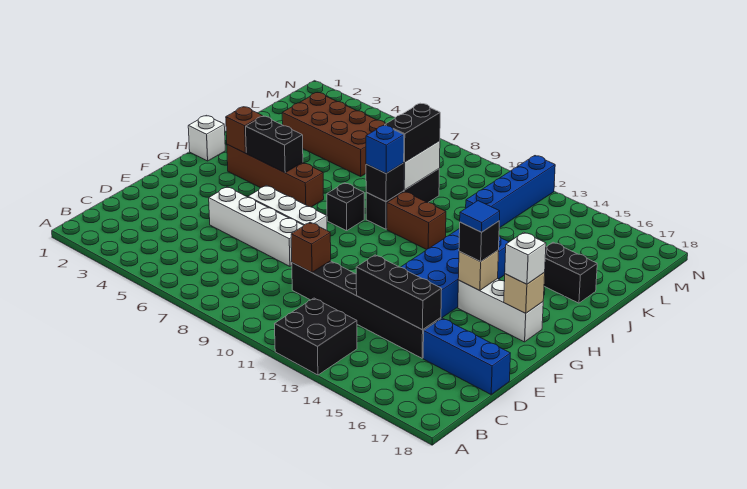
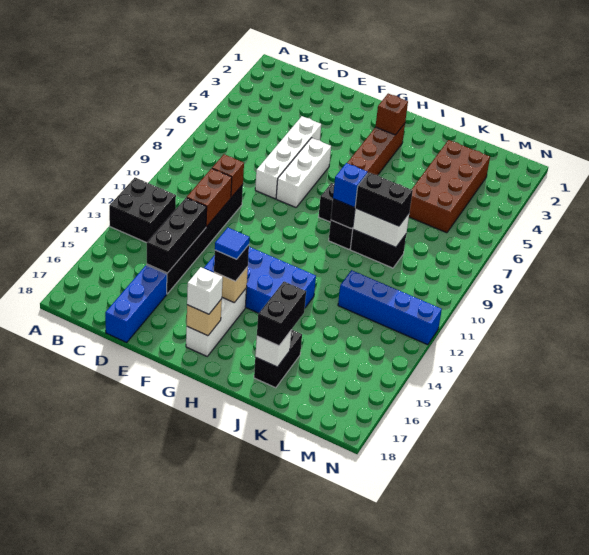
white brick H1 level 1 -> white brick J17 level 2
black brick H4:H5 level 2 -> black brick J16:J17 level 3
brown brick I10:I11 level 1 -> brown brick D11:D12 level 2

